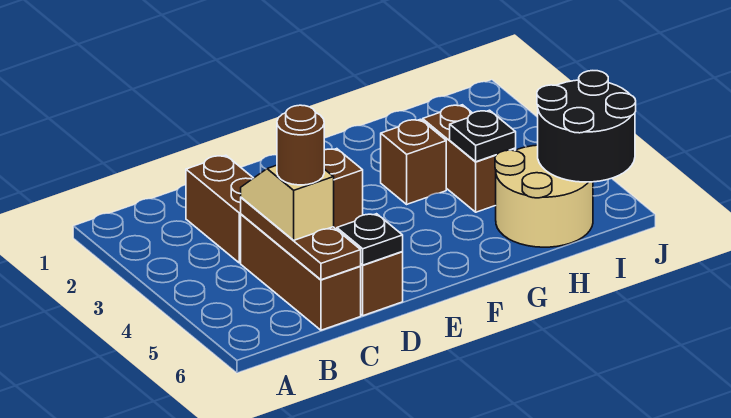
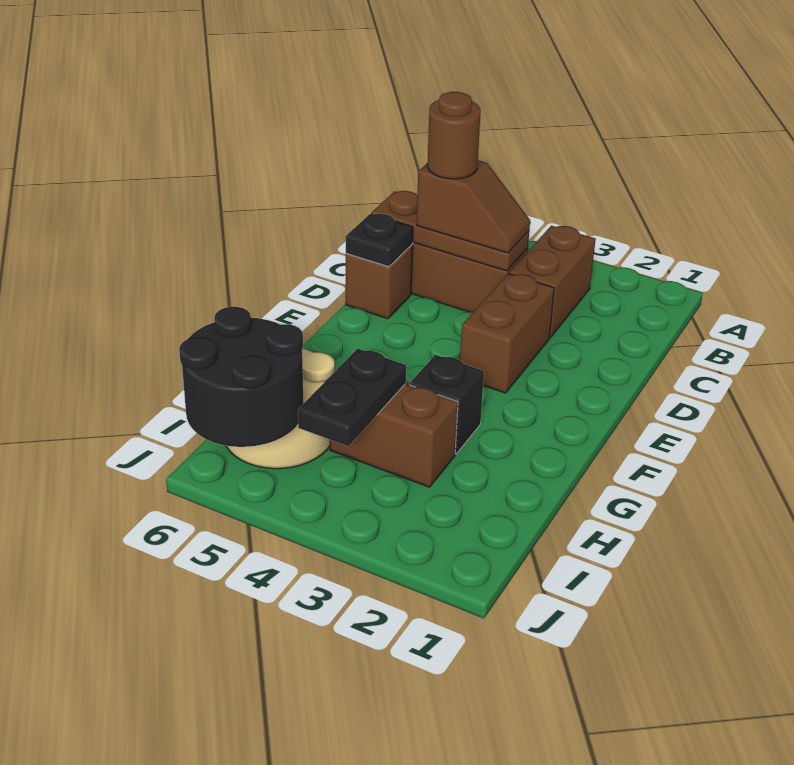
brown brick C2:C3 level 1 -> brown brick B3:C3 level 1
tan slope C4:C5 level 3 top 5 -> brown slope C4:C5 level 3 top 5
brown brick G3 level 1 -> black brick G3 level 1
black plate H4 level 2 -> black plate H4:I4 level 2

